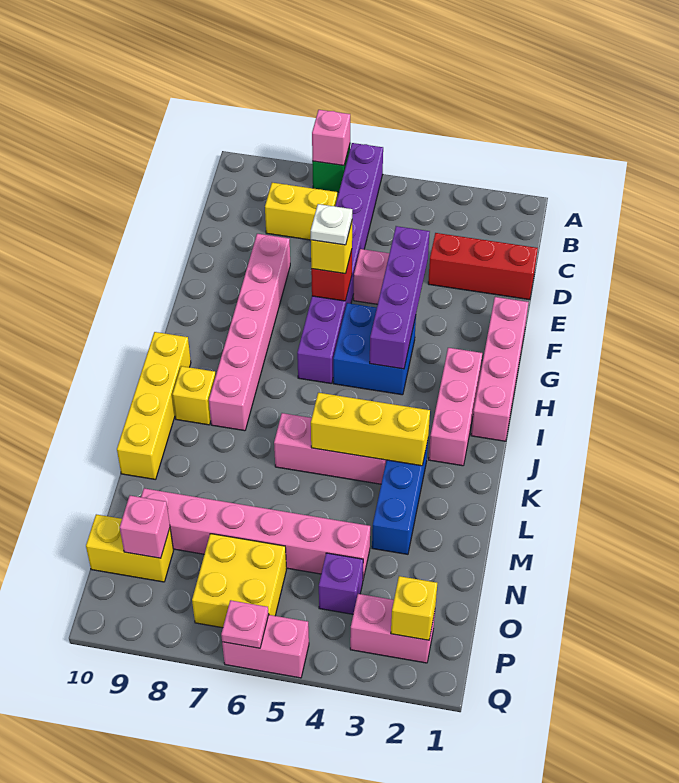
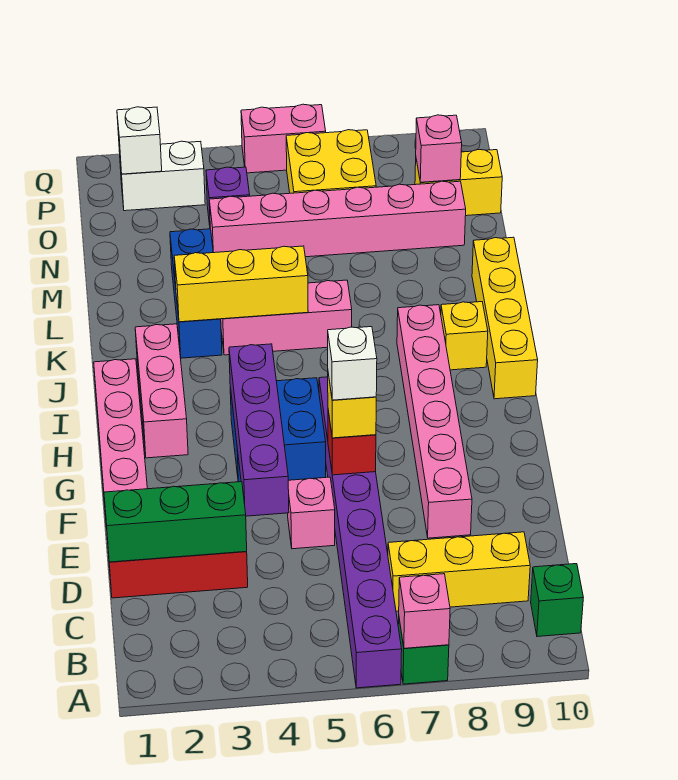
none -> green brick B10 level 1
yellow brick C7:C8 level 1 -> yellow brick C7:C9 level 1
none -> green brick D1:D3 level 2
white plate F6 level 4 -> white brick F6 level 4
pink brick P2:P3 level 1 -> white brick P2:P3 level 1
yellow brick P2 level 2 -> white brick P2 level 2
pink plate Q6 level 2 -> none

